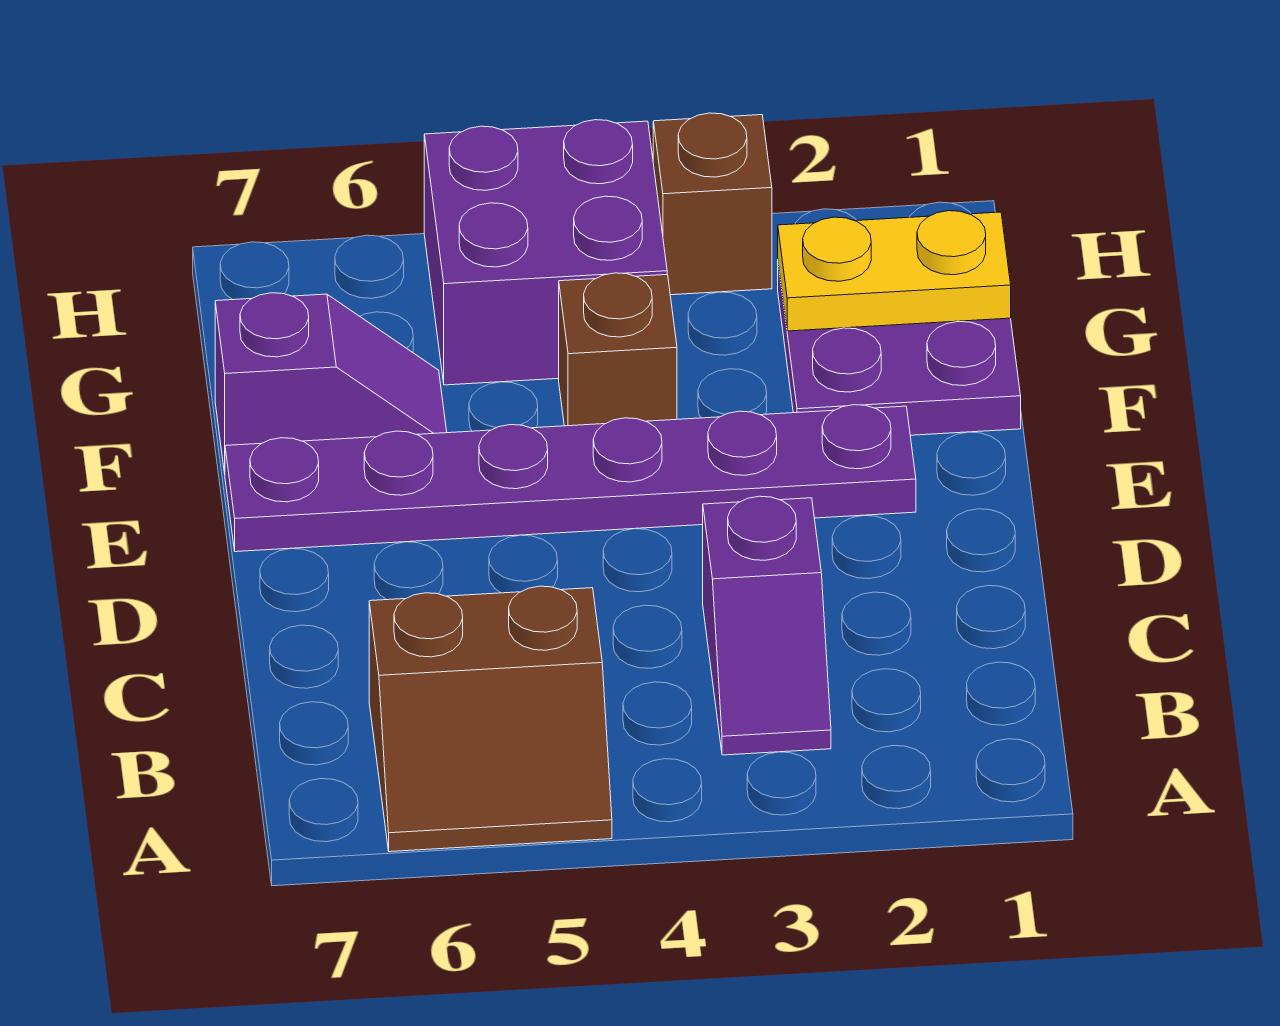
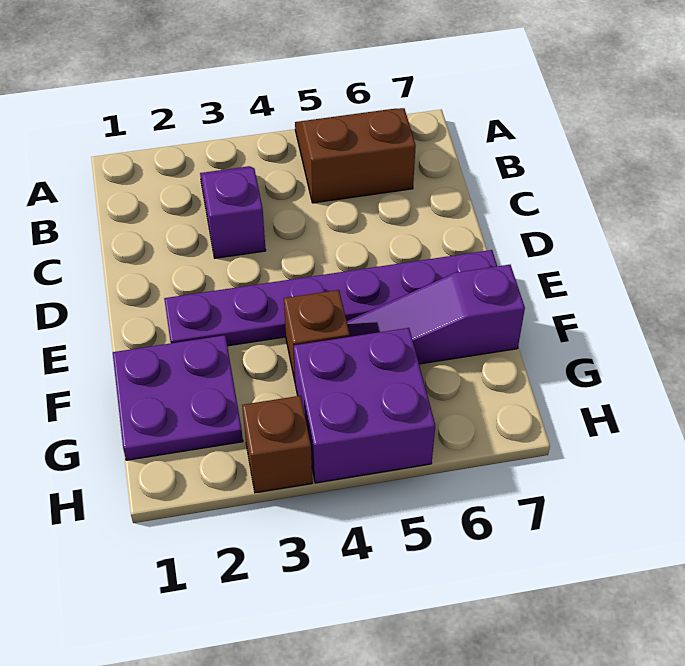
purple slope F6:F7 level 1 top 7 -> purple slope F5:F7 level 1 top 7
yellow plate G1:G2 level 2 -> none

